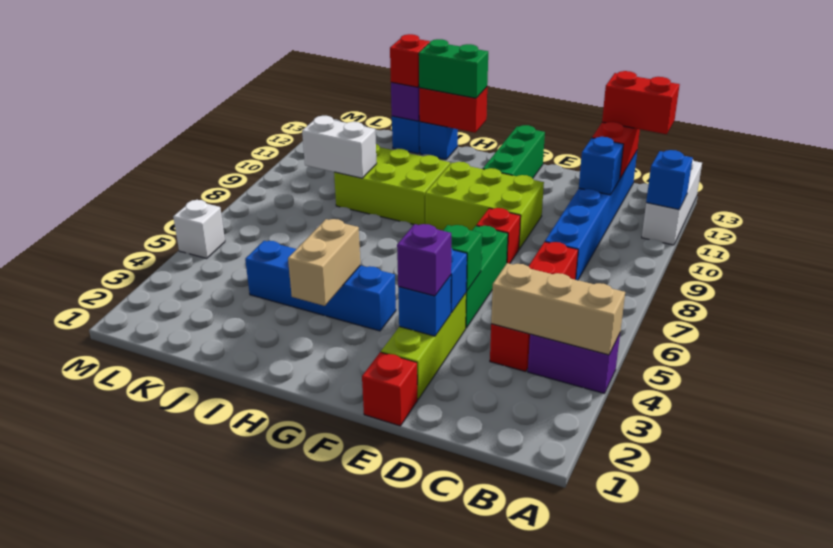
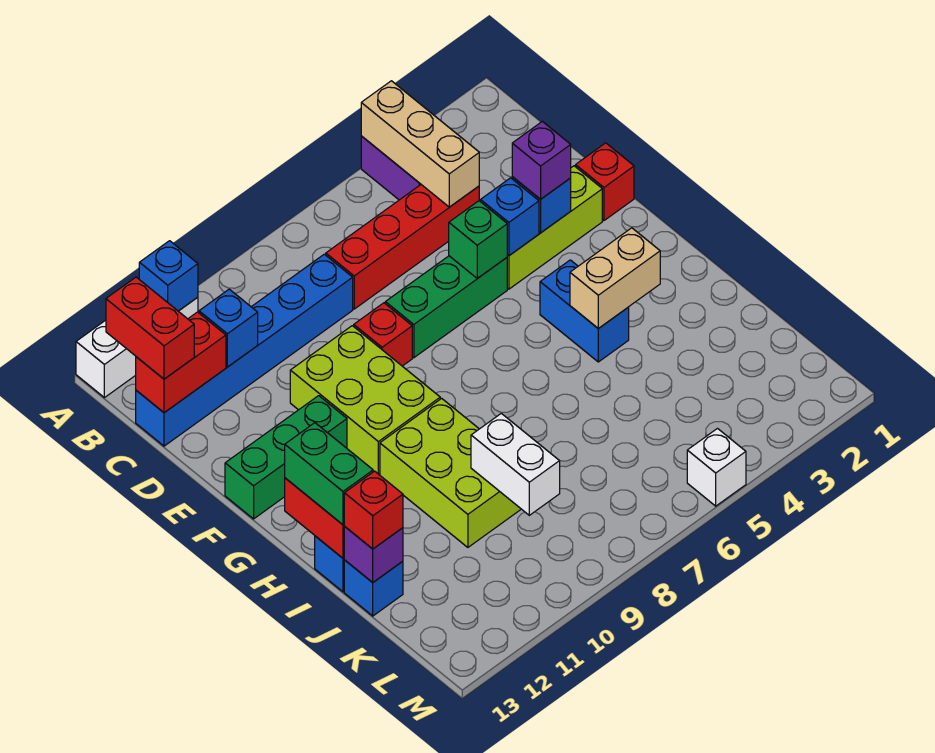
blue brick G4:J4 level 1 -> blue brick G4:H4 level 1

